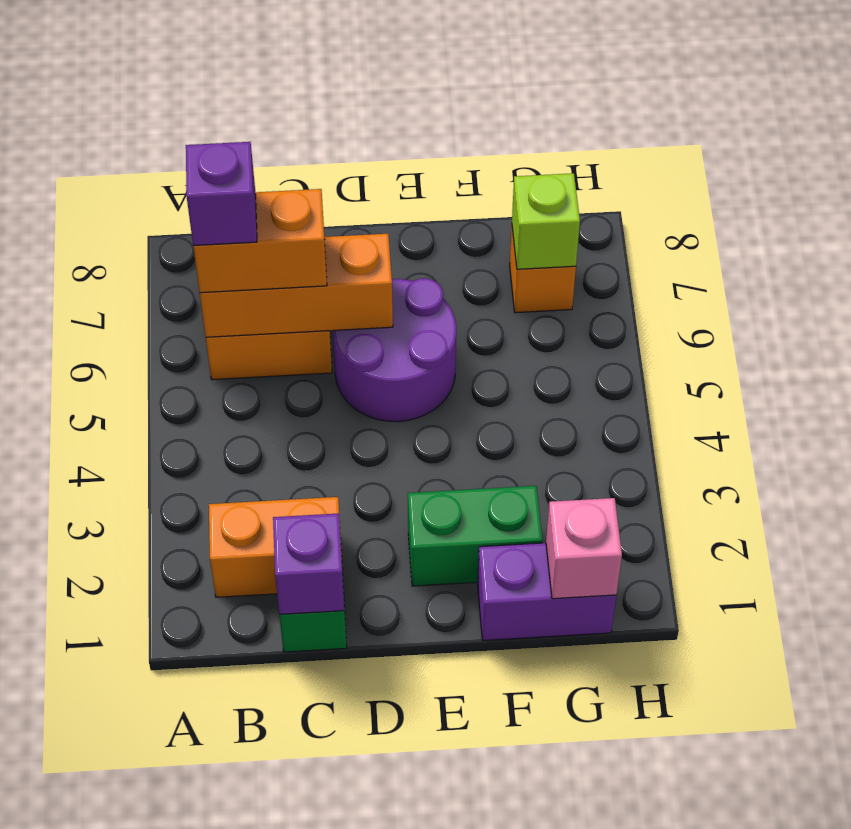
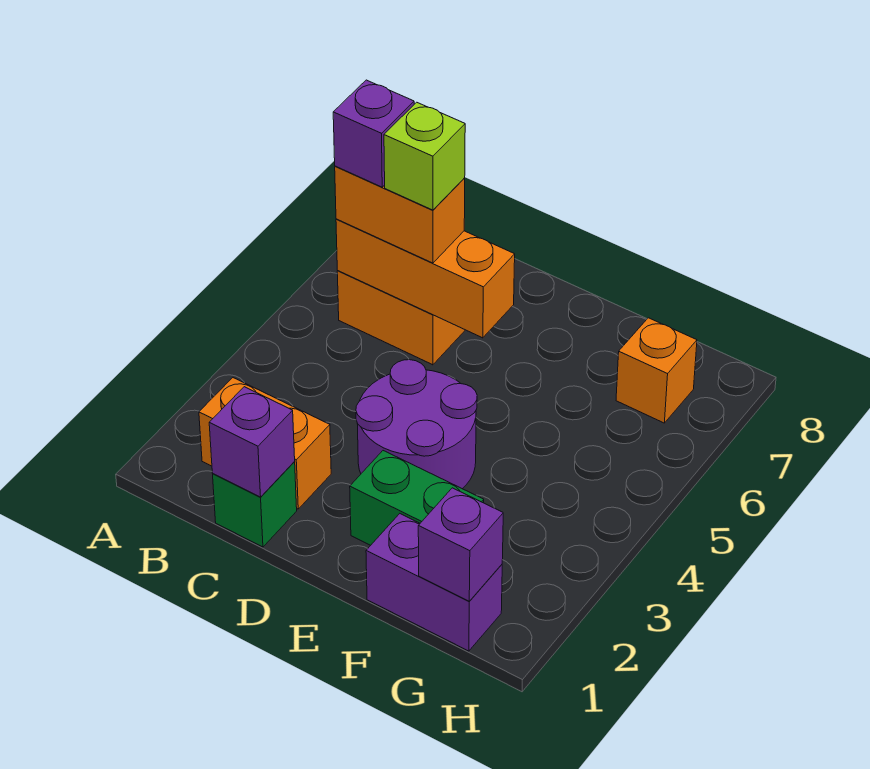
purple round brick D5:E6 level 1 -> purple round brick D3:E4 level 1
pink brick G1 level 2 -> purple brick G1 level 2
lime brick G7 level 2 -> lime brick C6 level 4

